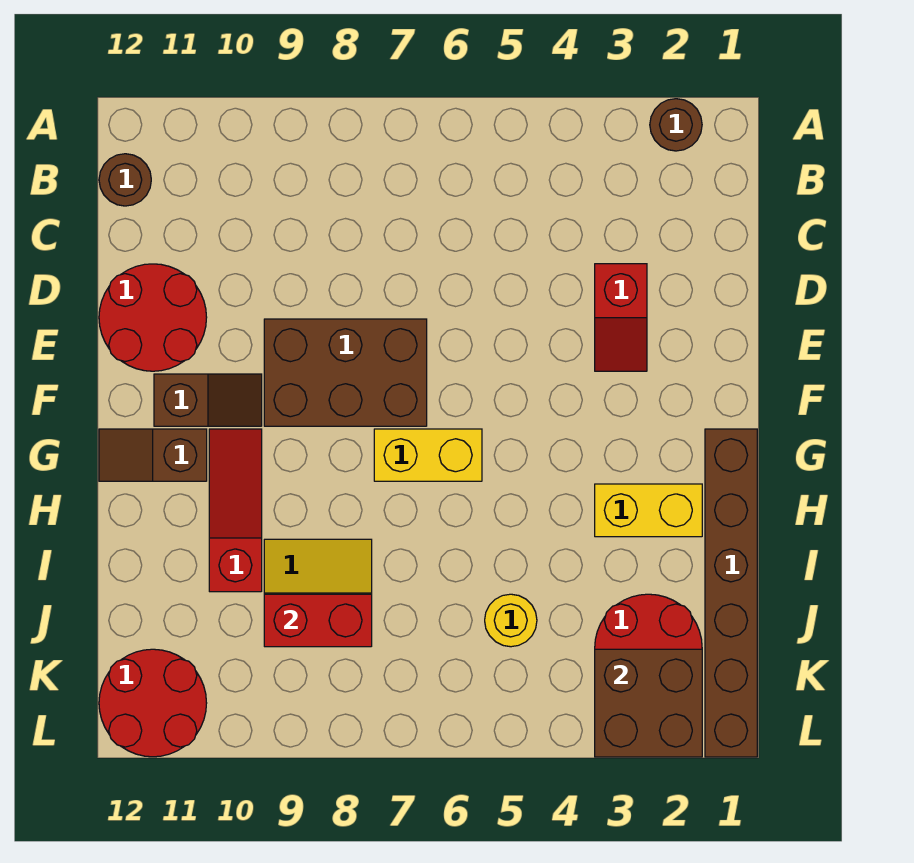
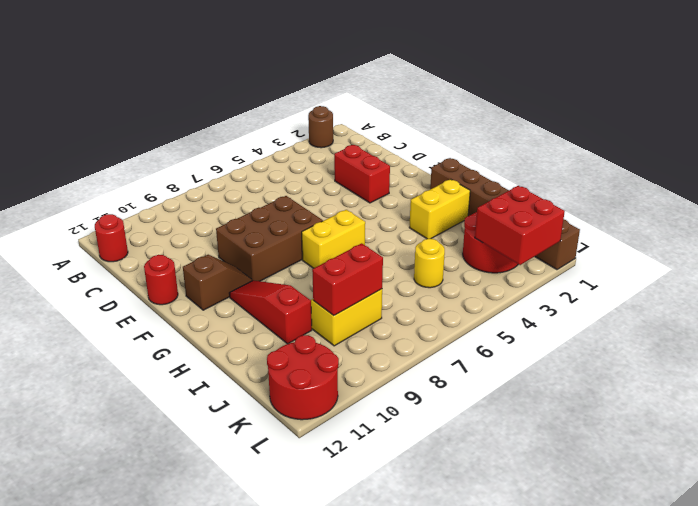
brown round brick B12 level 1 -> red round brick B12 level 1
red slope D3:E3 level 1 top D -> red brick D3:E3 level 1
red round brick D11:E12 level 1 -> red round brick E12 level 1
brown slope G11:G12 level 1 top 11 -> none
brown brick K2:L3 level 2 -> red brick K2:L3 level 2

